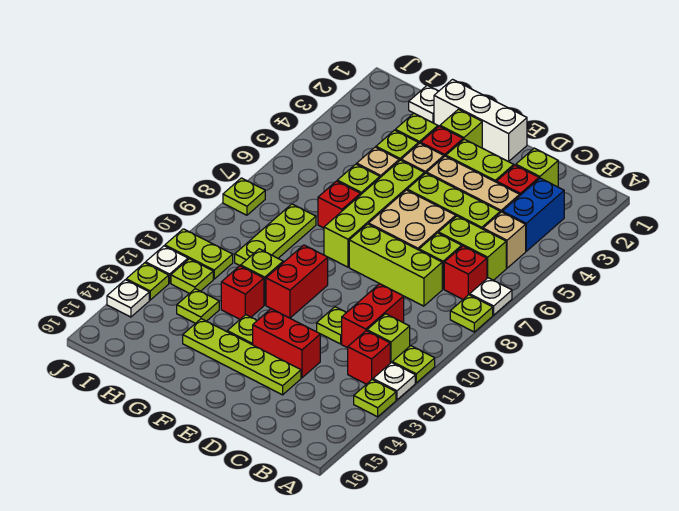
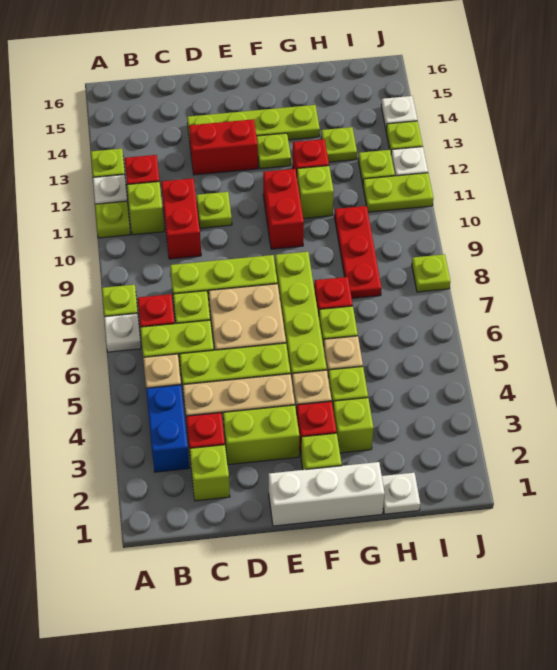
lime plate H8:H10 level 1 -> red plate H8:H10 level 1

